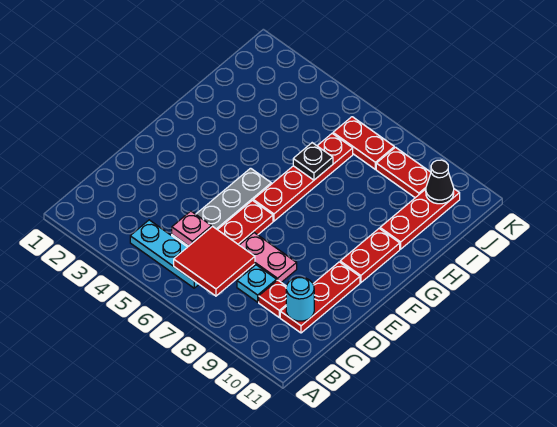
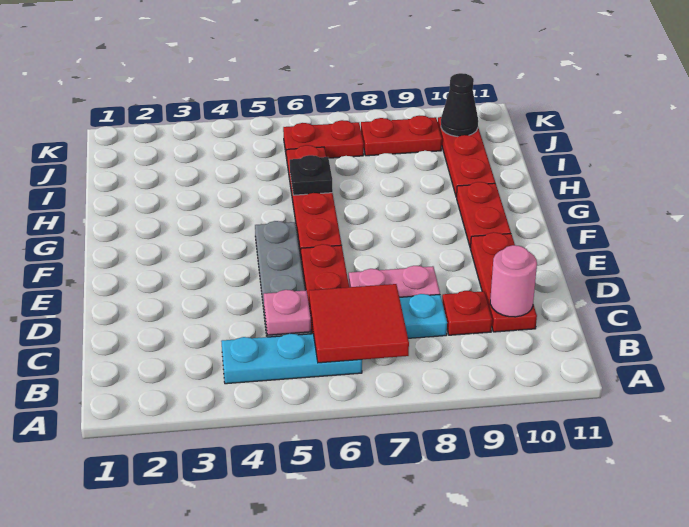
cyan round brick C10 level 2 -> pink round brick C10 level 2

